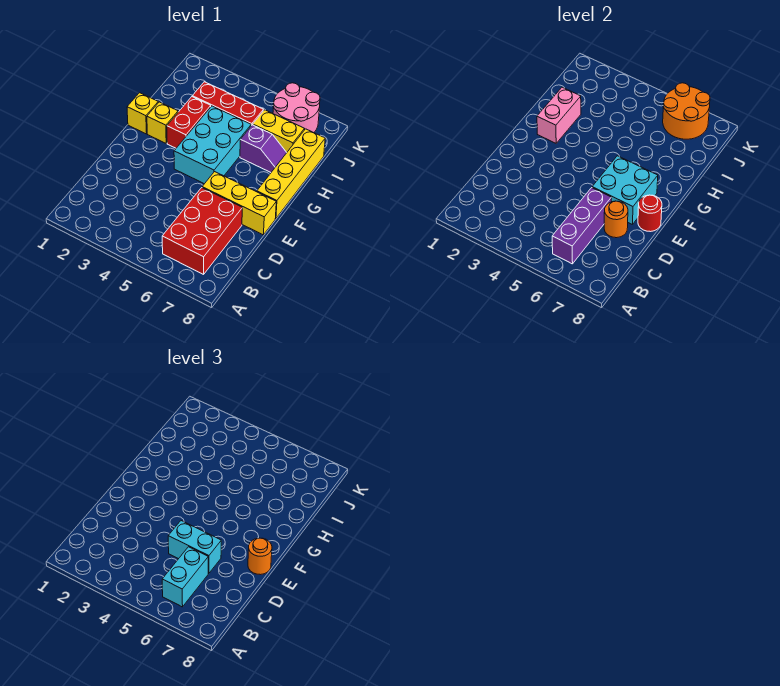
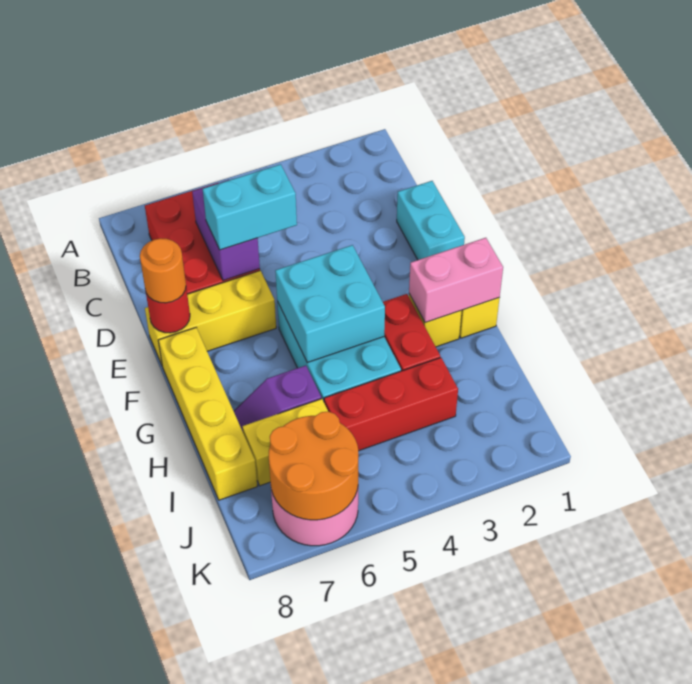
purple brick B6:D6 level 2 -> purple brick C6:D6 level 2
cyan brick B6:C6 level 3 -> cyan brick D1:E1 level 1
orange round brick D7 level 2 -> none
cyan brick E6:F7 level 2 -> cyan brick F4:G5 level 2
pink brick G2:H2 level 2 -> pink brick G1:G2 level 2

